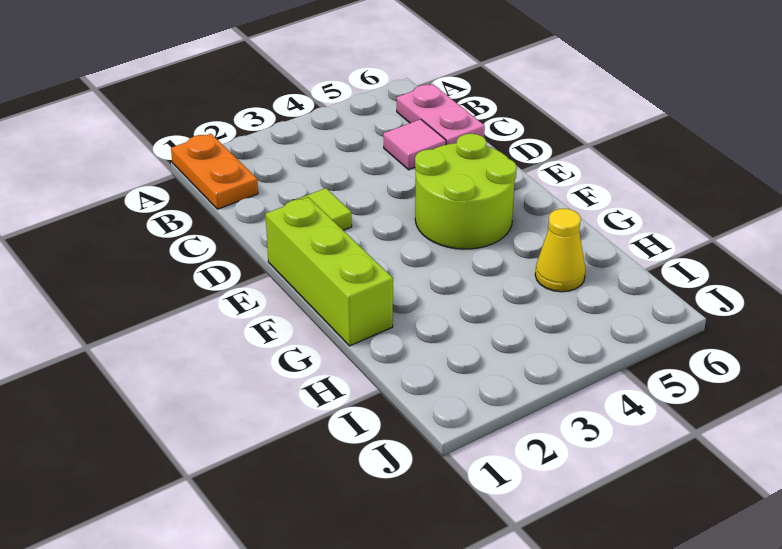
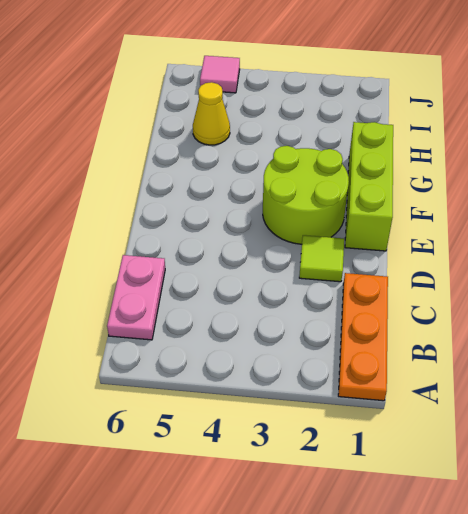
orange plate A1:B1 level 1 -> orange plate A1:C1 level 1
pink tile C5 level 1 -> pink tile J5 level 1
lime round brick E4:F5 level 1 -> lime round brick E2:F3 level 1

